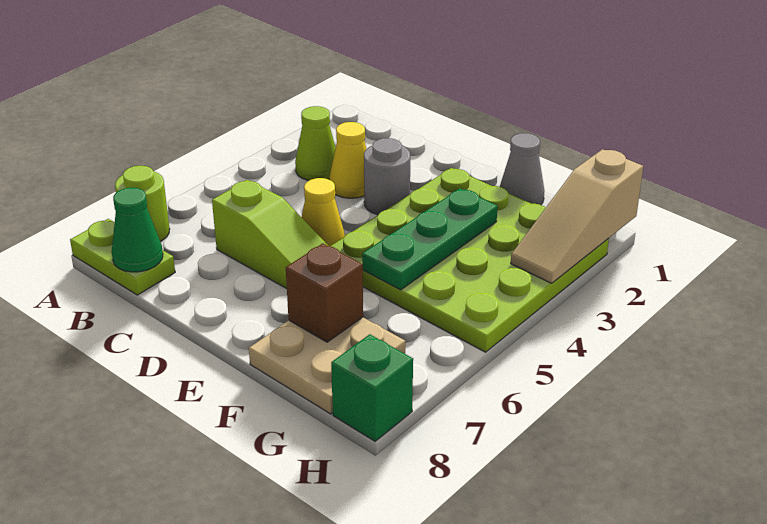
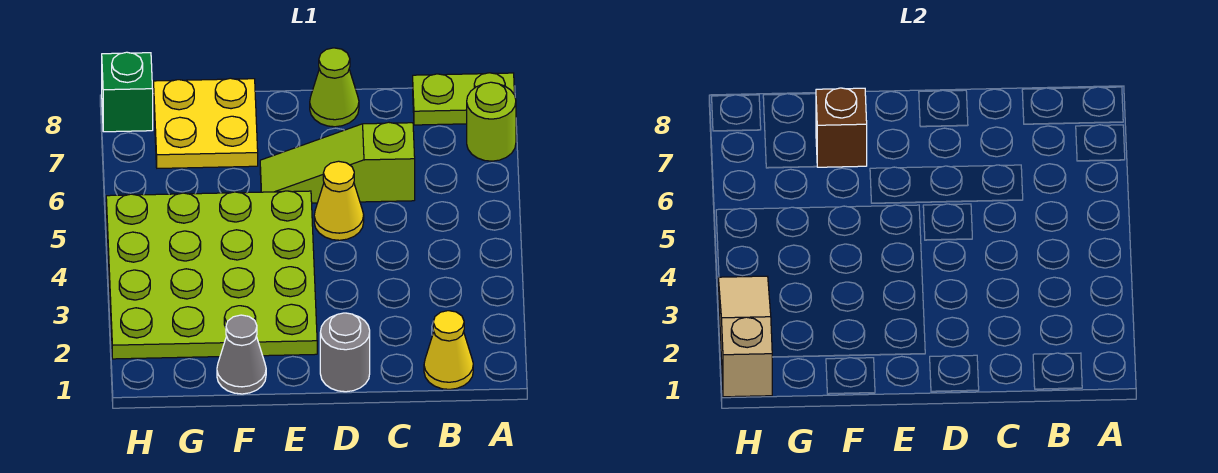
lime cone B3 level 1 -> lime cone D8 level 1
green cone B8 level 2 -> none
yellow cone C3 level 1 -> yellow cone B1 level 1
grey round brick D3 level 1 -> grey round brick D1 level 1
green plate F3:F5 level 2 -> none
tan plate F7:G8 level 1 -> yellow plate F7:G8 level 1

